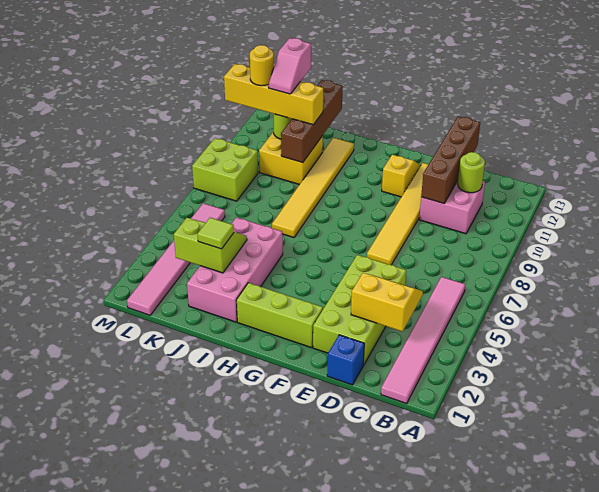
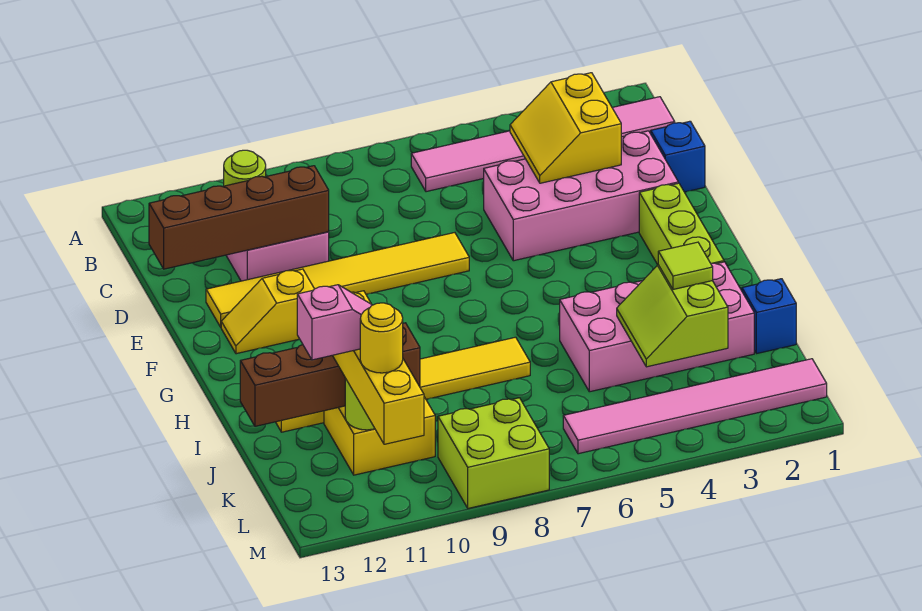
lime brick D2:E5 level 1 -> pink brick D2:E5 level 1
none -> blue brick J1 level 1

